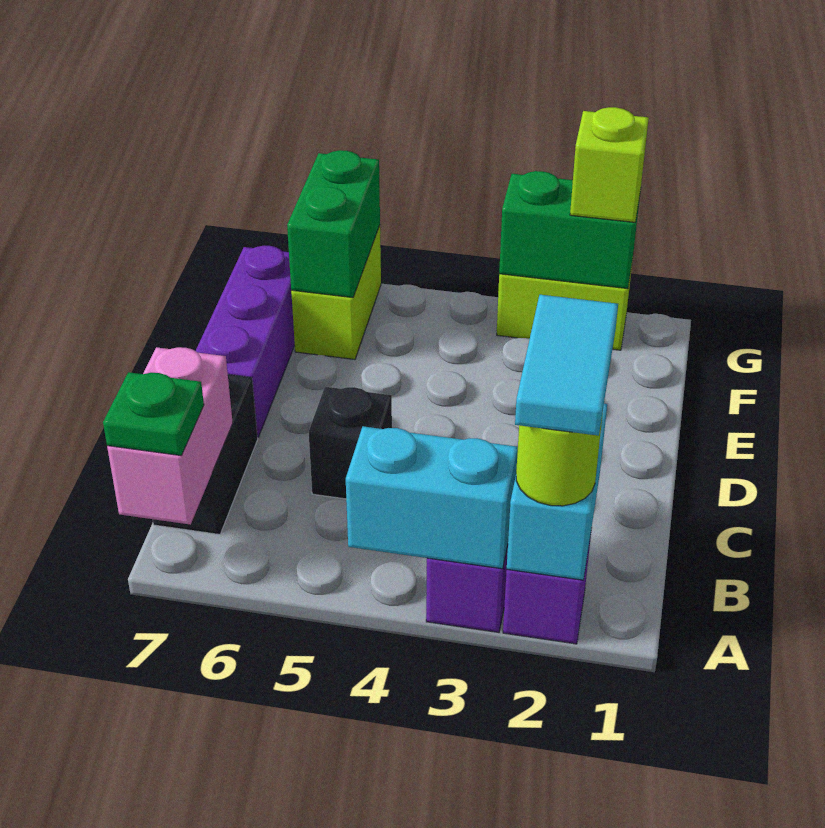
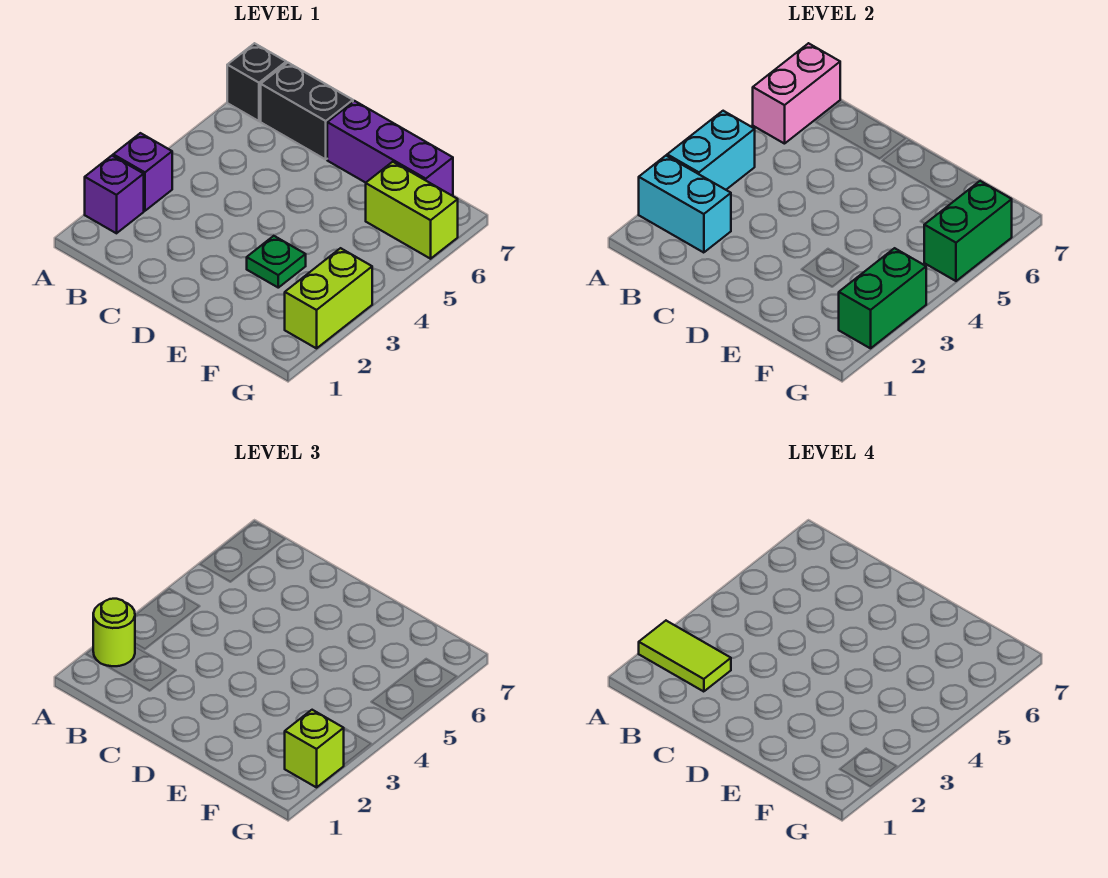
cyan tile A2:B2 level 4 -> lime tile A2:B2 level 4
pink brick A7:B7 level 2 -> pink brick A6:A7 level 2
green plate A7 level 3 -> green plate E3 level 1
black brick C5 level 1 -> black brick A7 level 1
green brick F6:G6 level 2 -> green brick G5:G6 level 2

